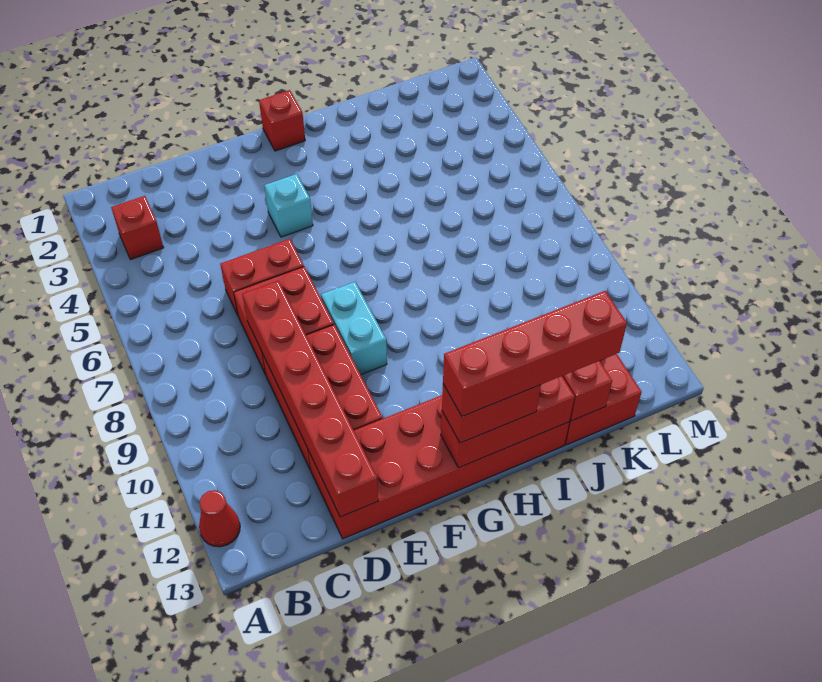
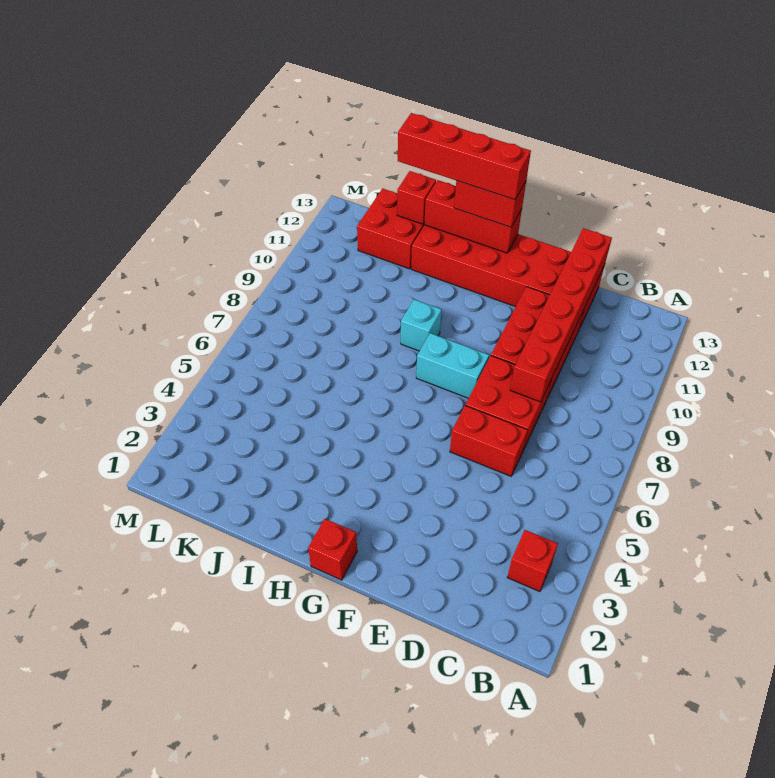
red cone A12 level 1 -> none
cyan brick F4 level 1 -> cyan brick H9 level 1
cyan brick F8:F9 level 1 -> cyan brick F8:G8 level 1

